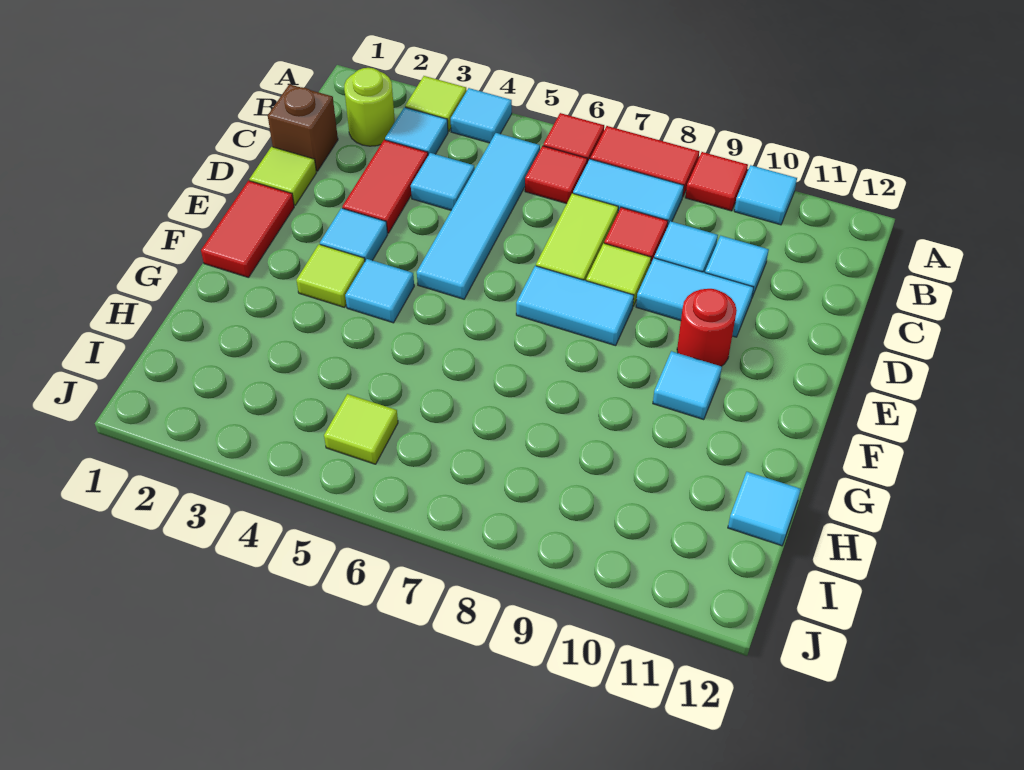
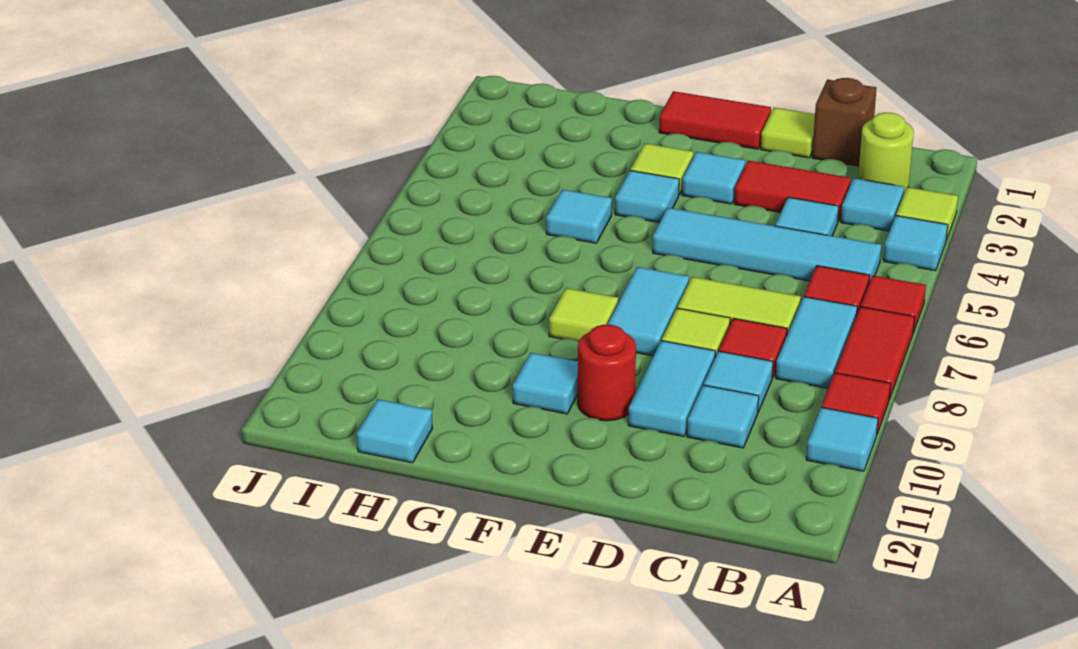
none -> cyan tile G5 level 1
lime tile I5 level 1 -> lime tile F8 level 1

